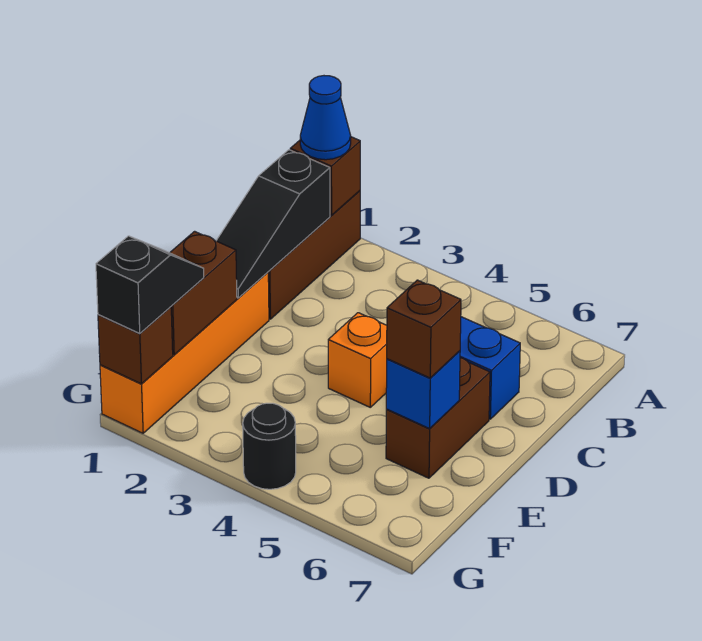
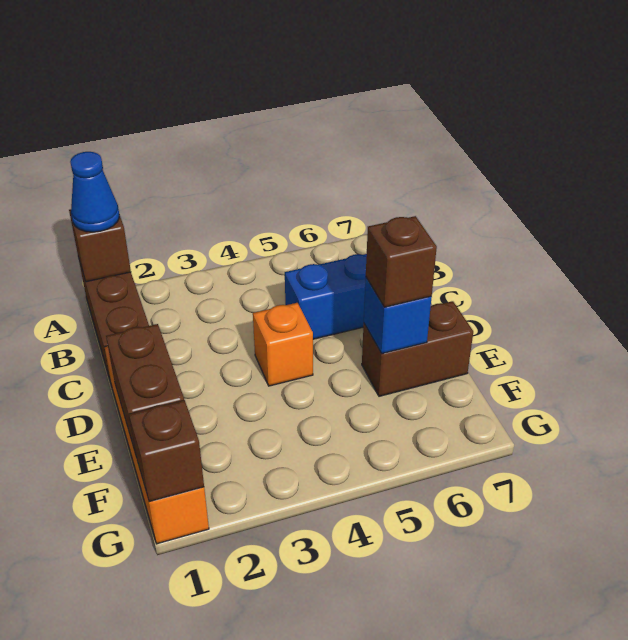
black slope B1:D1 level 2 top B -> none
brown brick D6:E6 level 1 -> brown brick E6:E7 level 1
black slope F1:G1 level 3 top G -> none
black round brick G4 level 1 -> none

